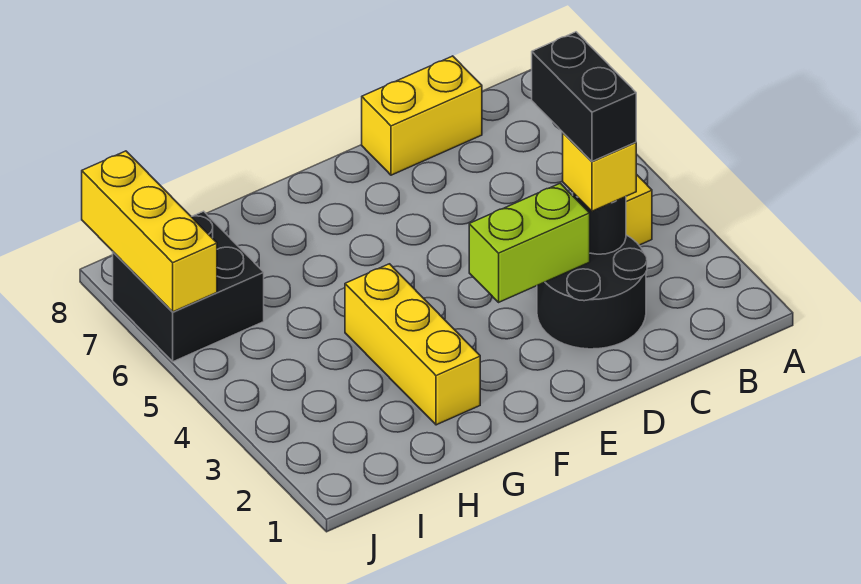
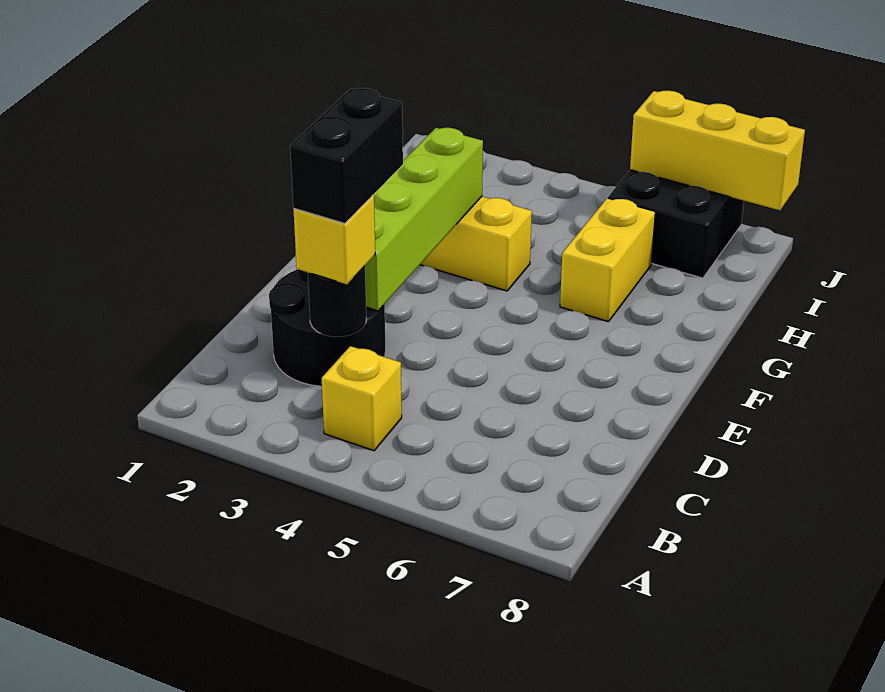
black brick C3:C4 level 4 -> black brick C3:D3 level 4
yellow brick C8:D8 level 1 -> yellow brick G6:H6 level 1
lime brick D3:E3 level 2 -> lime brick D3:G3 level 2

